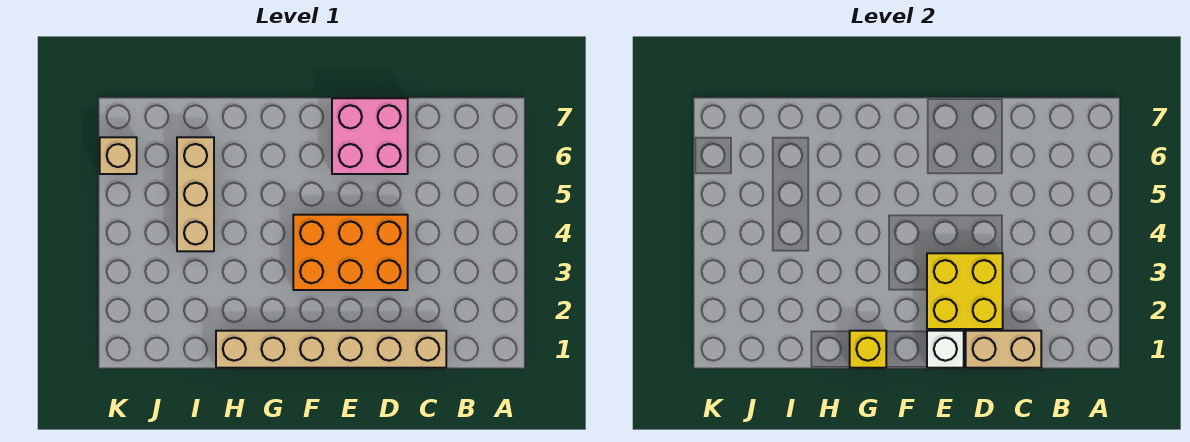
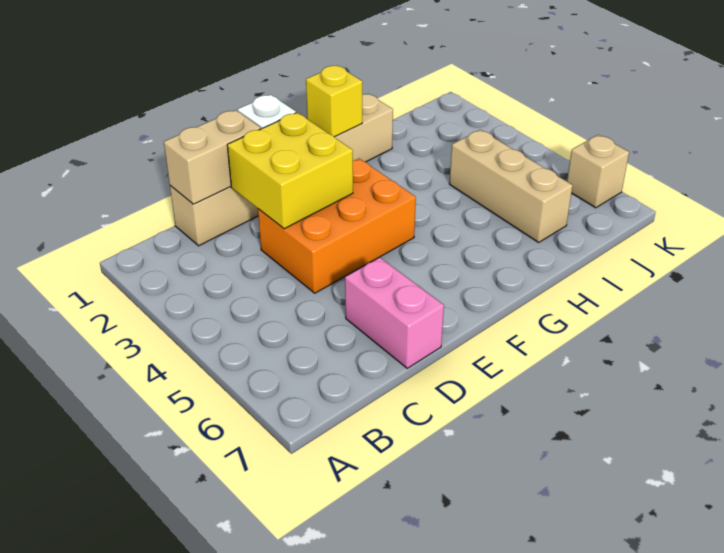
pink brick D6:E7 level 1 -> pink brick D6:D7 level 1

